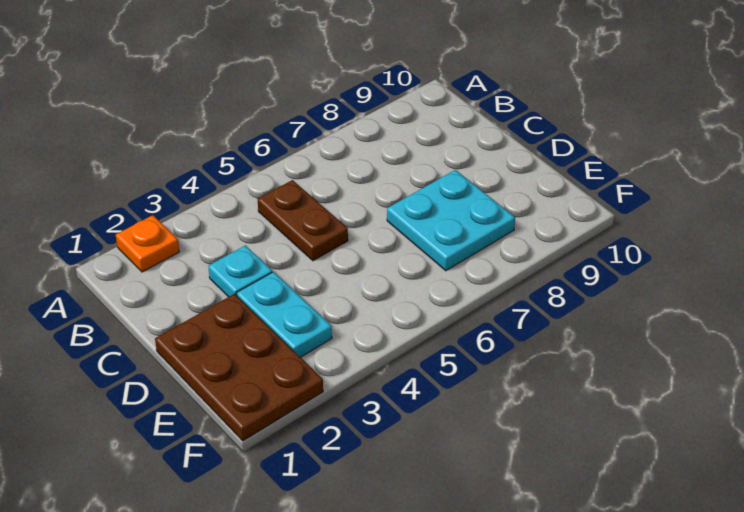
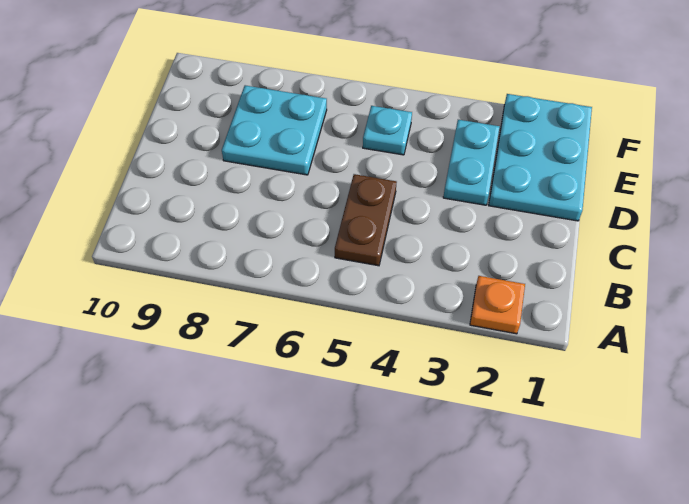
cyan plate C3 level 1 -> cyan plate E5 level 1
brown plate D1:F2 level 1 -> cyan plate D1:F2 level 1

